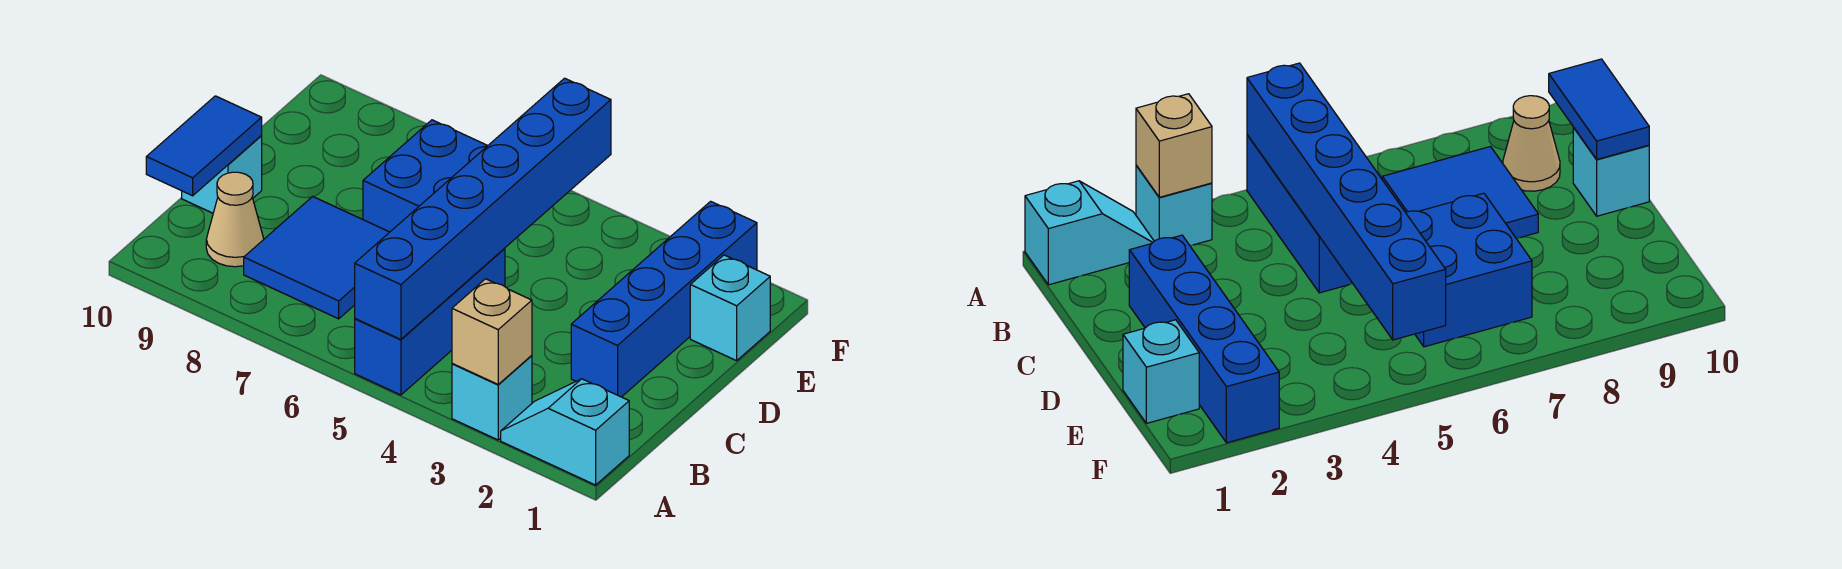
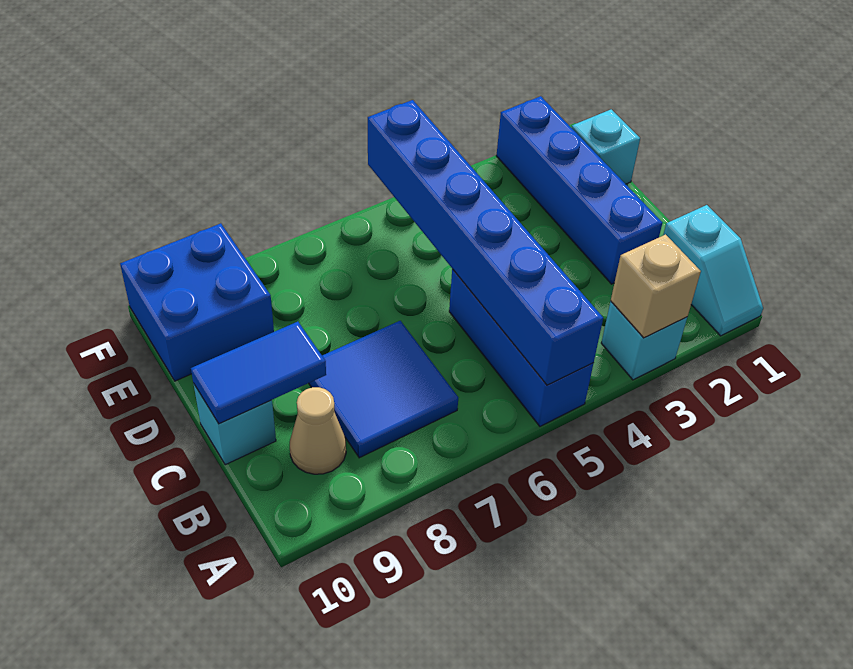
cyan slope A1:A2 level 1 top 1 -> cyan slope A1:B1 level 1 top B
blue tile B10:C10 level 2 -> blue tile C9:C10 level 2
blue brick D6:E7 level 1 -> blue brick E9:F10 level 1

